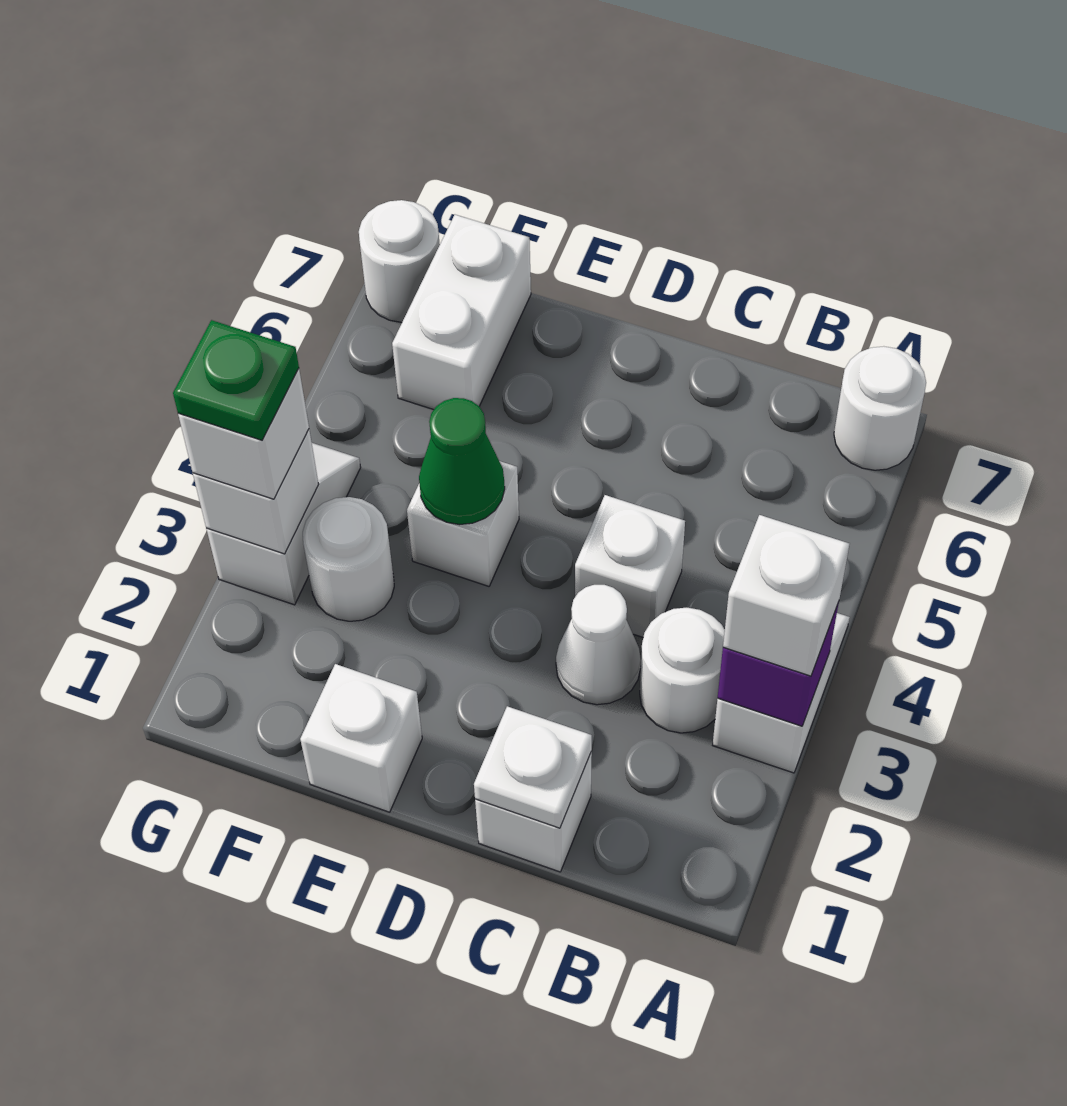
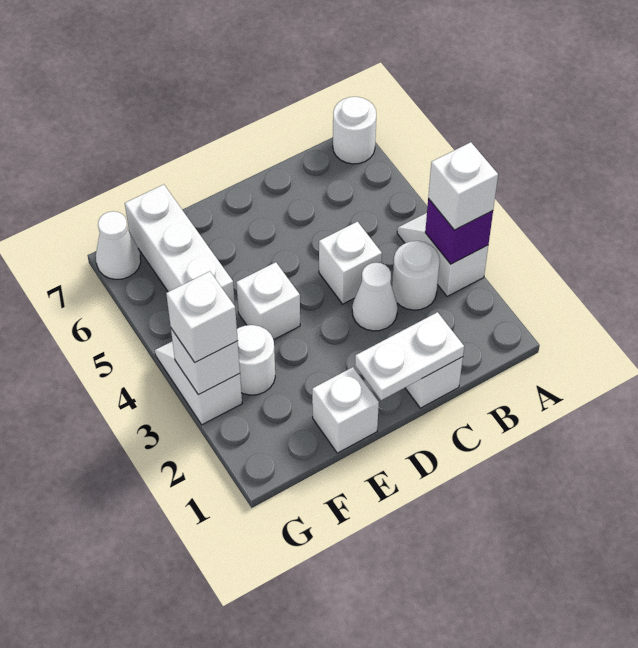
white plate C1 level 2 -> white plate C1:D1 level 2
green cone E4 level 2 -> none
white brick F6:F7 level 1 -> white brick F5:F7 level 1
green plate G3 level 4 -> none
white round brick G7 level 1 -> white cone G7 level 1

